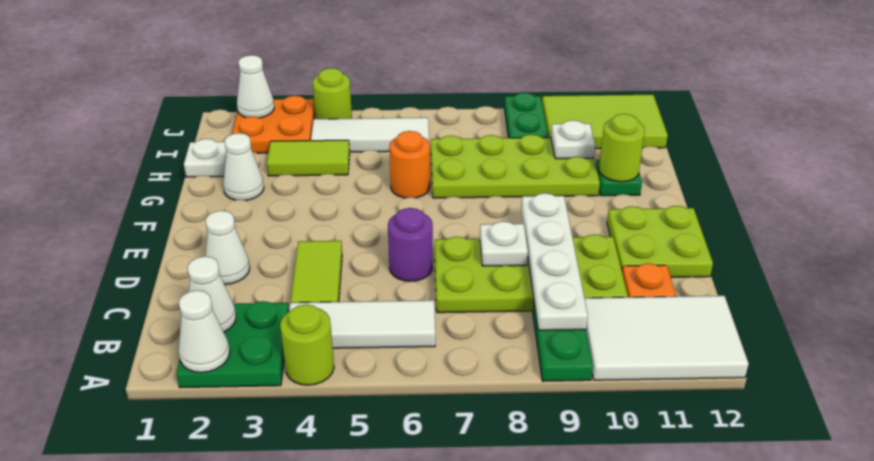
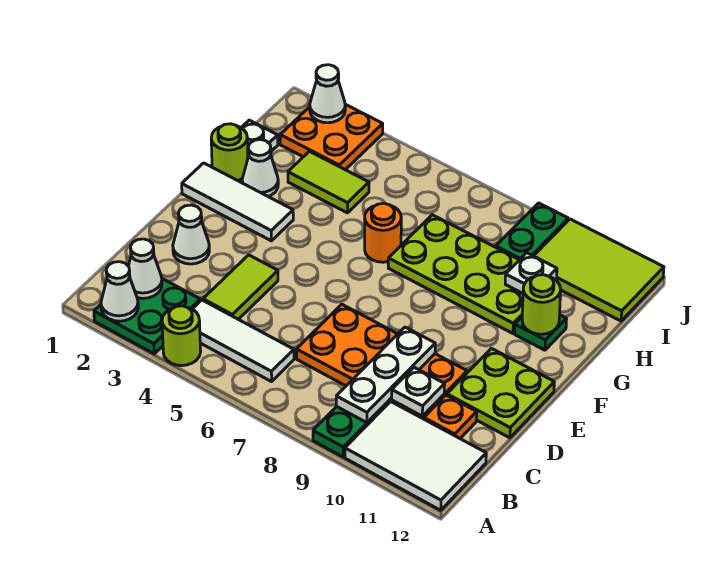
white plate B9:E9 level 2 -> white plate B9:D9 level 2
lime plate C7:D10 level 1 -> orange plate C7:D10 level 1
purple round brick D6 level 1 -> none
white plate D8 level 2 -> white plate C10 level 2
white tile I4:I6 level 1 -> white tile F1:F3 level 1
lime round brick J4 level 1 -> lime round brick G1 level 1

